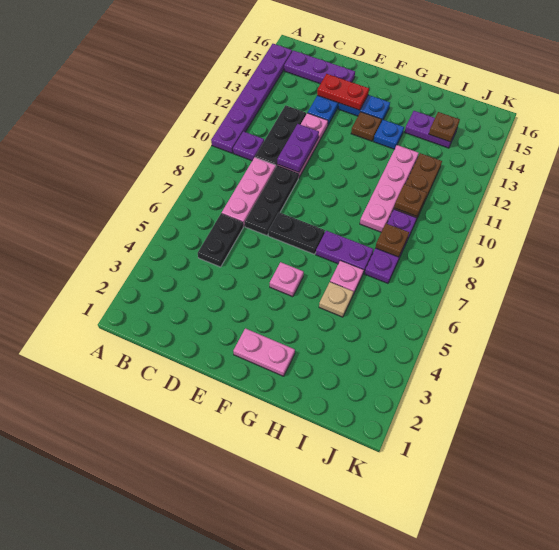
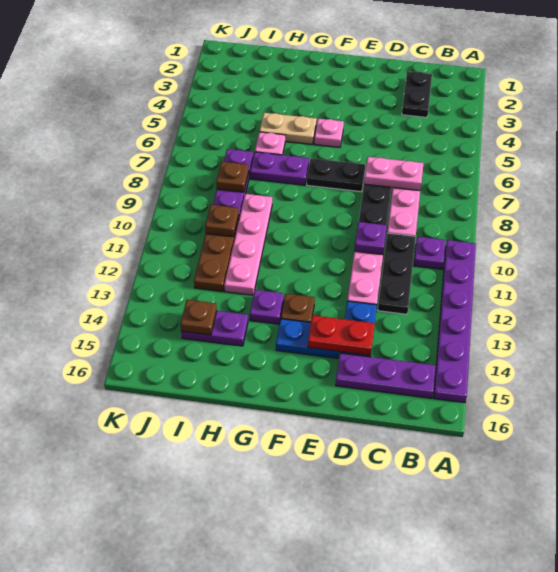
black plate C5:C6 level 1 -> black plate C2:C3 level 1
purple plate D10:D11 level 2 -> purple plate D10 level 2
pink plate F2:G2 level 1 -> pink plate C7:D7 level 2
blue plate G13 level 1 -> purple plate G13 level 1
tan plate H5 level 1 -> tan plate G5:H5 level 1

